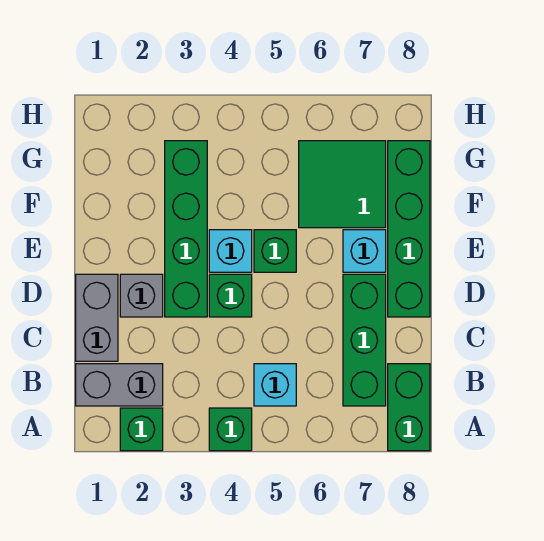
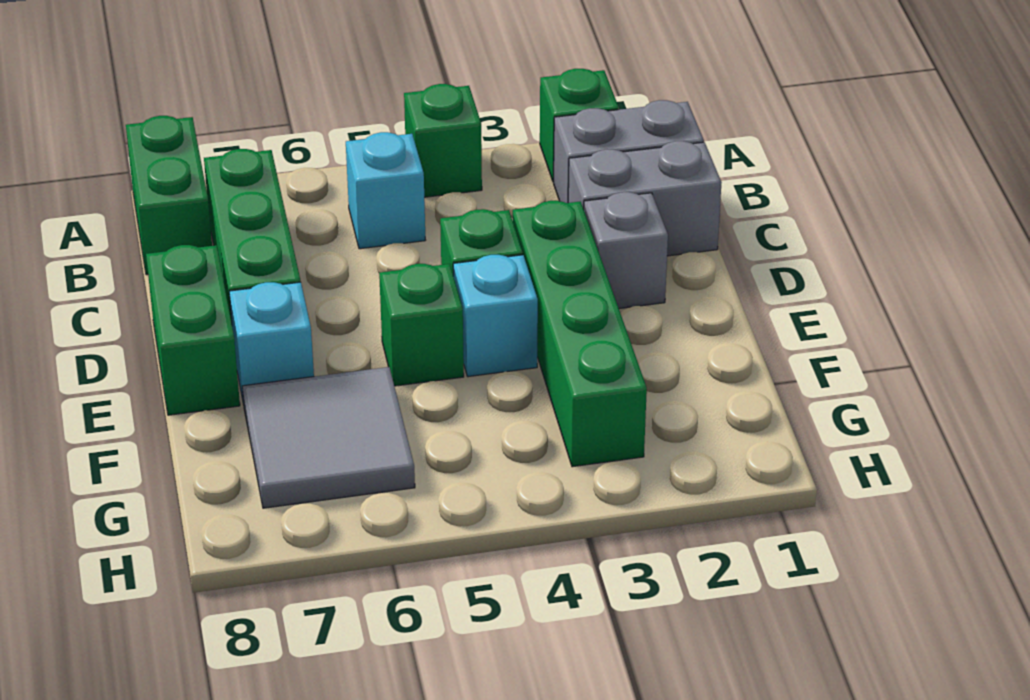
grey brick C1:D1 level 1 -> grey brick C1:C2 level 1
green brick D8:G8 level 1 -> green brick D8:E8 level 1
green tile F6:G7 level 1 -> grey tile F6:G7 level 1

